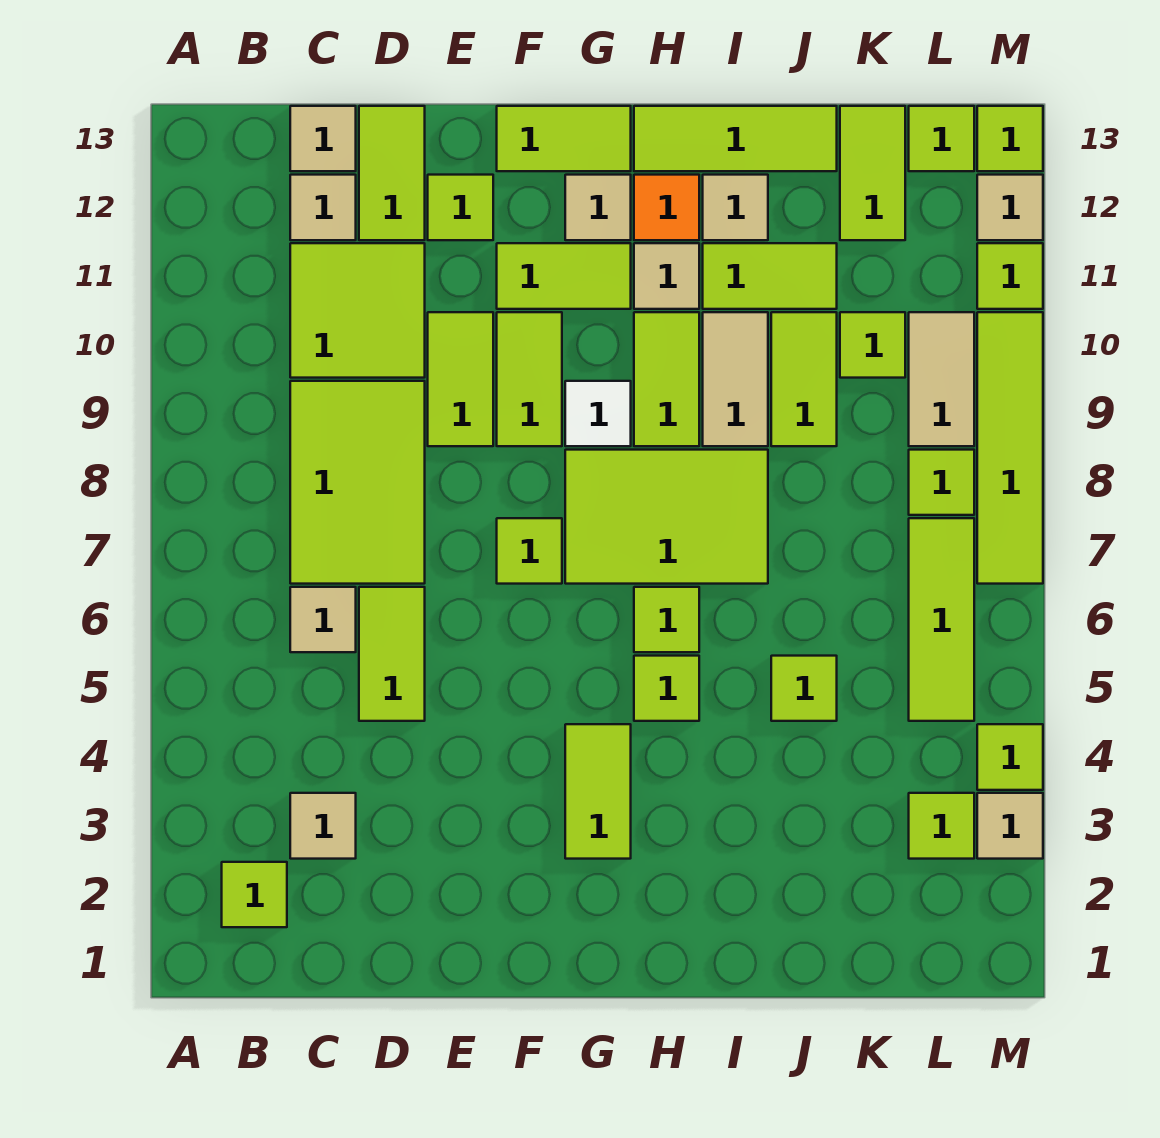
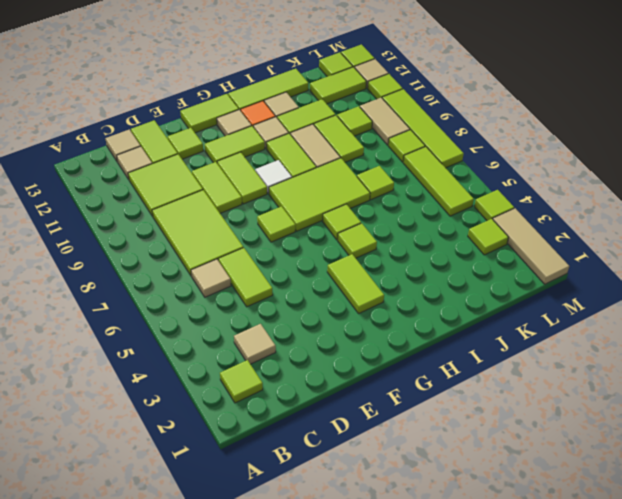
lime tile J5 level 1 -> lime tile J7 level 1
lime tile K12:K13 level 1 -> lime tile K12:L12 level 1
tan tile M3 level 1 -> tan tile M1:M3 level 1

